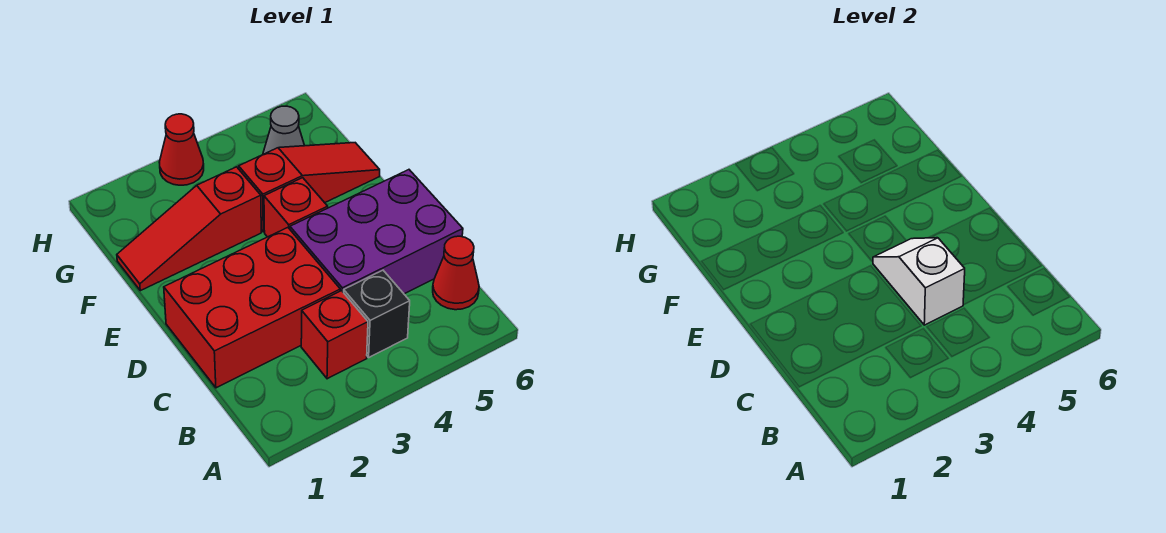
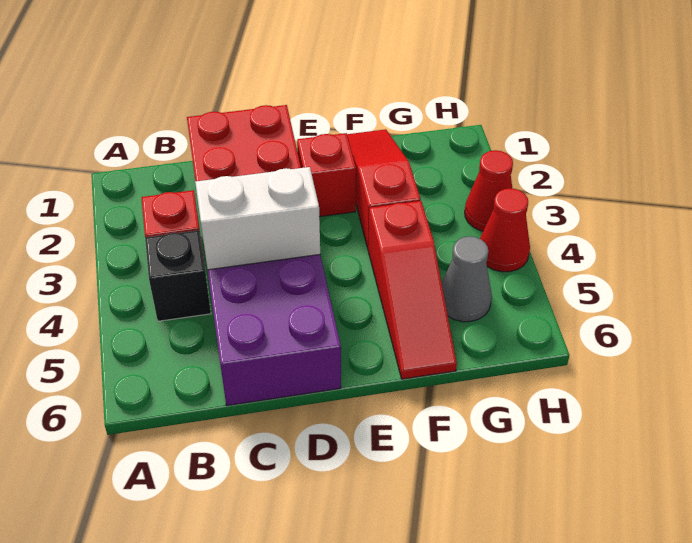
red cone B6 level 1 -> red cone H4 level 1
white slope C4:D4 level 2 top C -> white brick C4:D4 level 2
red brick E4 level 1 -> red brick E2 level 1

